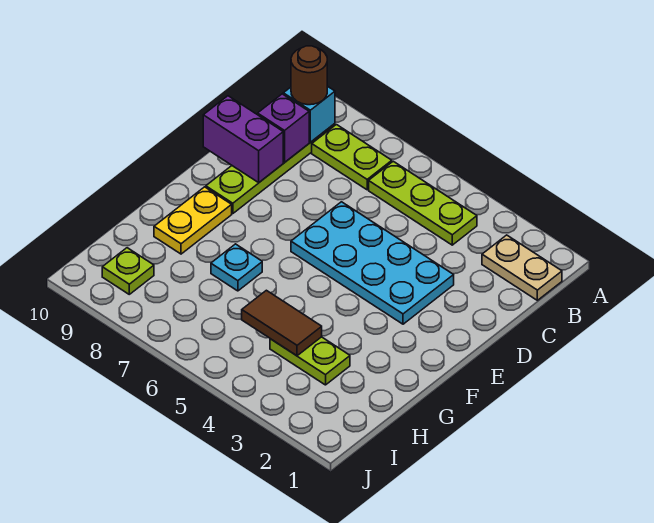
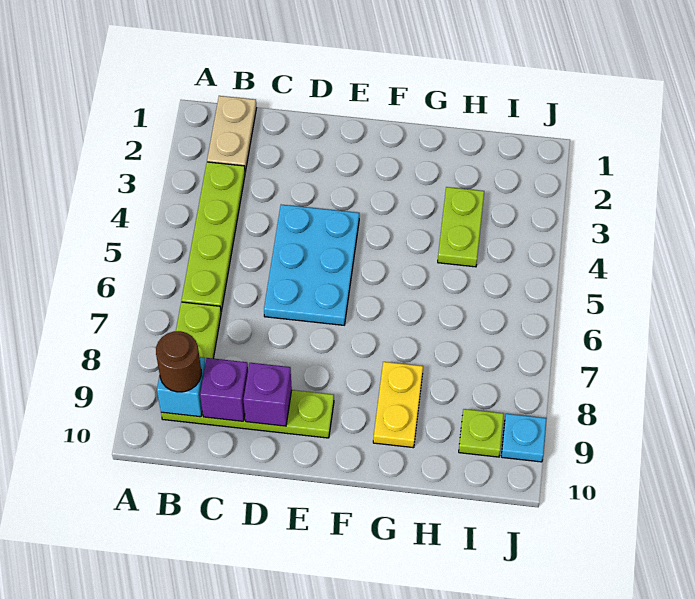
lime plate B4:B6 level 1 -> lime plate B3:B6 level 1
cyan plate D3:E6 level 1 -> cyan plate D4:E6 level 1
purple brick D9:D10 level 2 -> purple brick D9 level 2
yellow plate F9:G9 level 1 -> yellow plate G8:G9 level 1
cyan plate G7 level 1 -> cyan plate J9 level 1
brown tile H4:H5 level 2 -> none

